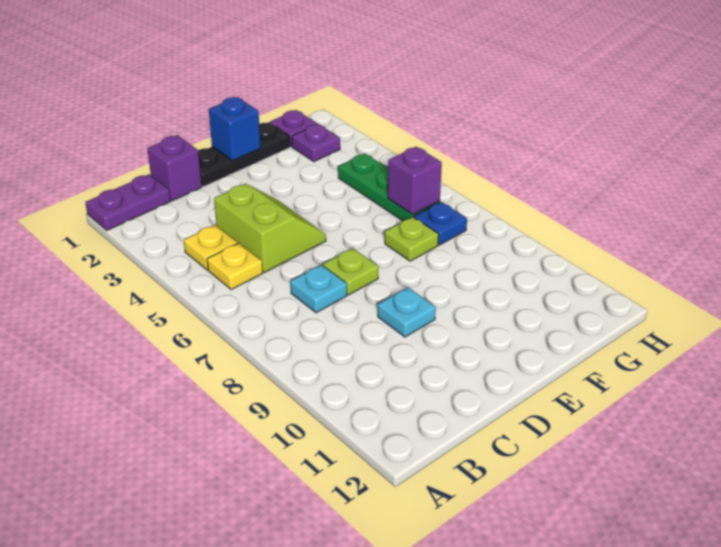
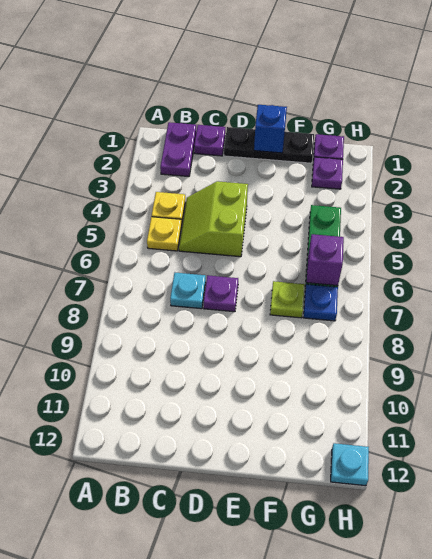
purple plate A1:B1 level 1 -> purple plate B1:B2 level 1
purple brick C1 level 1 -> purple plate C1 level 1
lime slope C4:D5 level 1 top C -> lime slope C4:D5 level 1 top D
lime plate D7 level 1 -> purple plate D7 level 1
cyan plate D9 level 1 -> cyan plate H12 level 1

